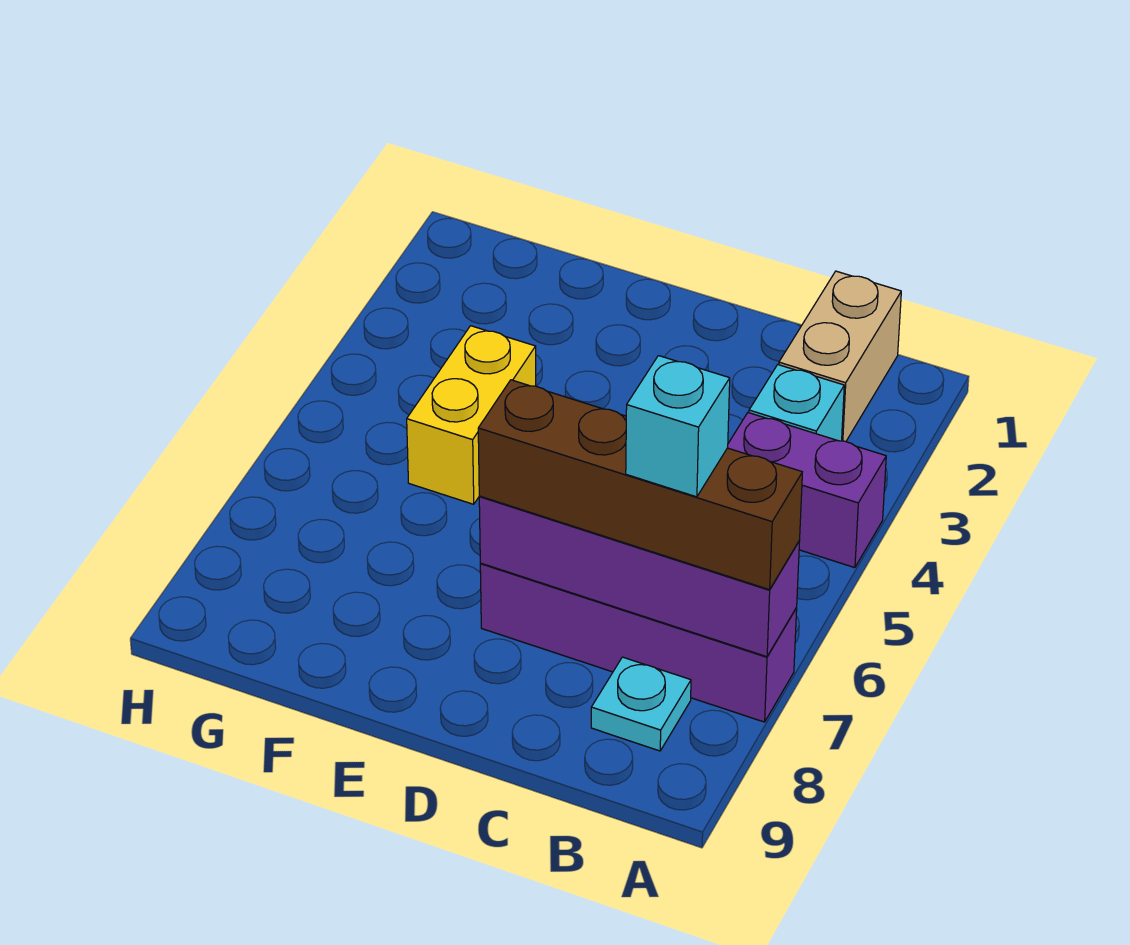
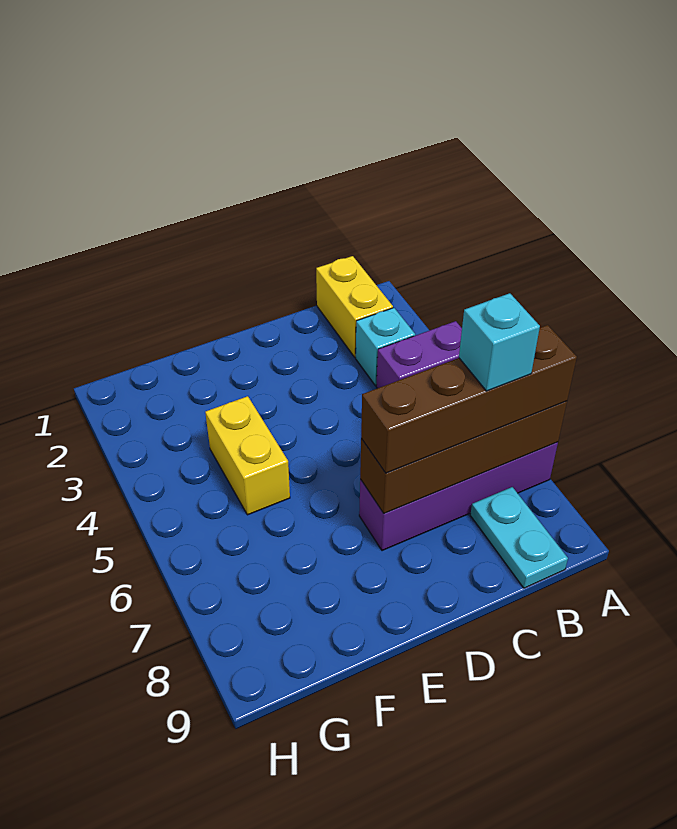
purple brick A7:D7 level 2 -> brown brick A7:D7 level 2
tan brick B1:B2 level 1 -> yellow brick B1:B2 level 1
cyan plate B8 level 1 -> cyan plate B8:B9 level 1

